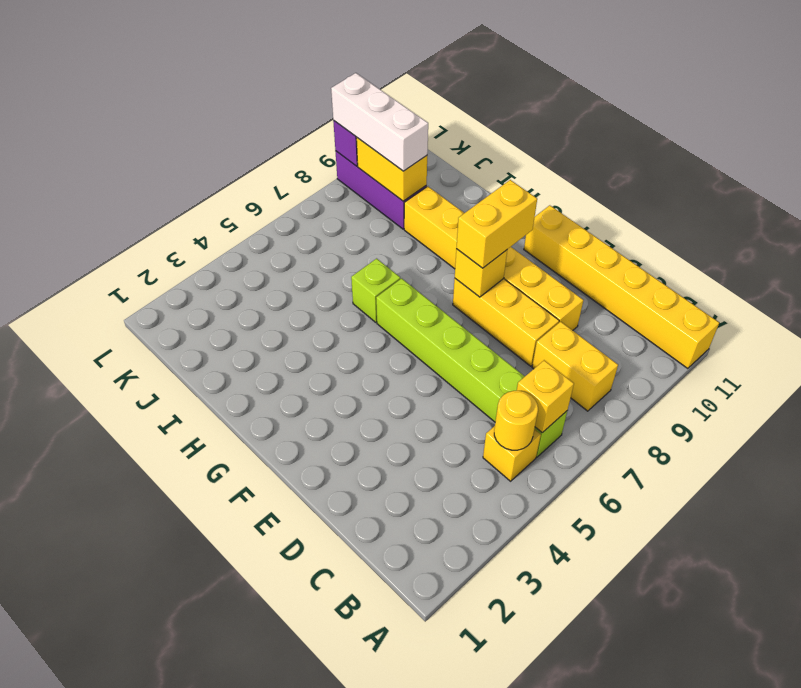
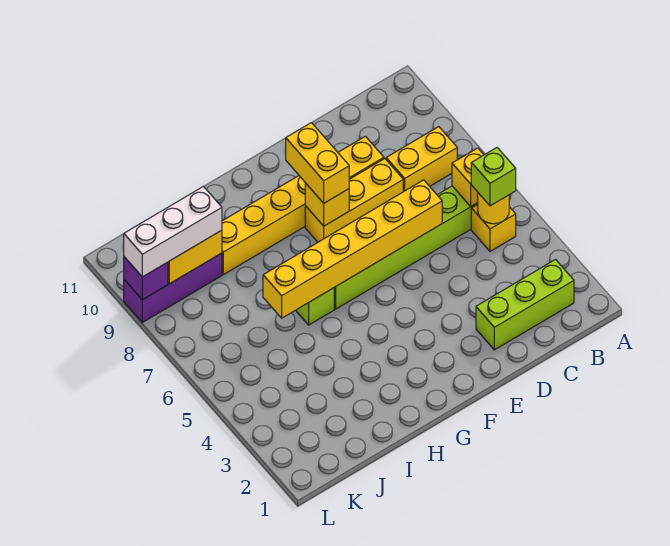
yellow brick A11:F11 level 1 -> yellow brick D6:I6 level 2
none -> lime brick B2:D2 level 1
none -> lime brick B5 level 3

